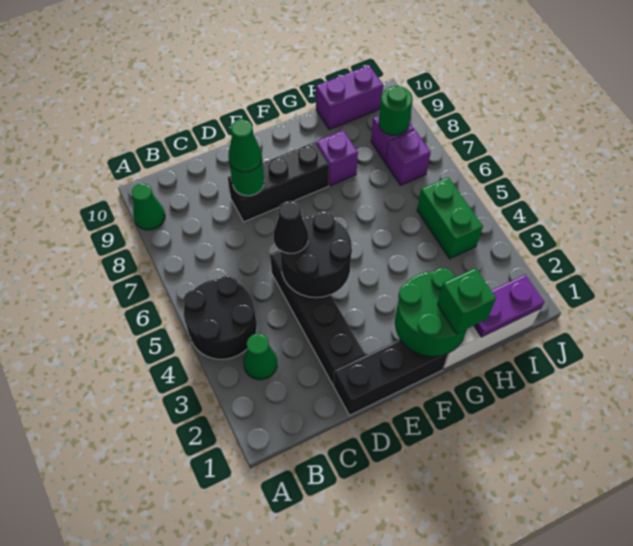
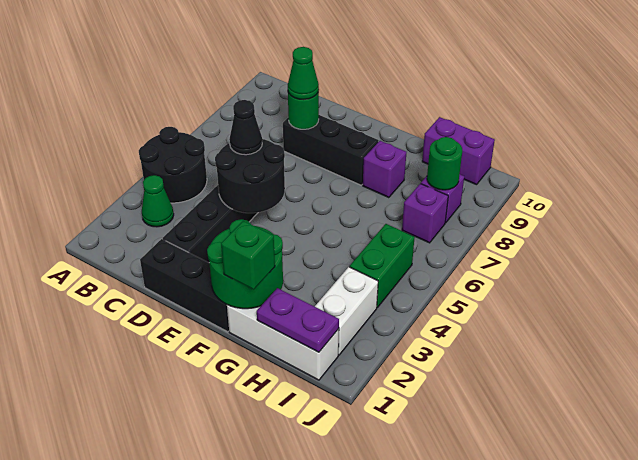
green cone A9 level 1 -> none
none -> white brick I2:I3 level 1

